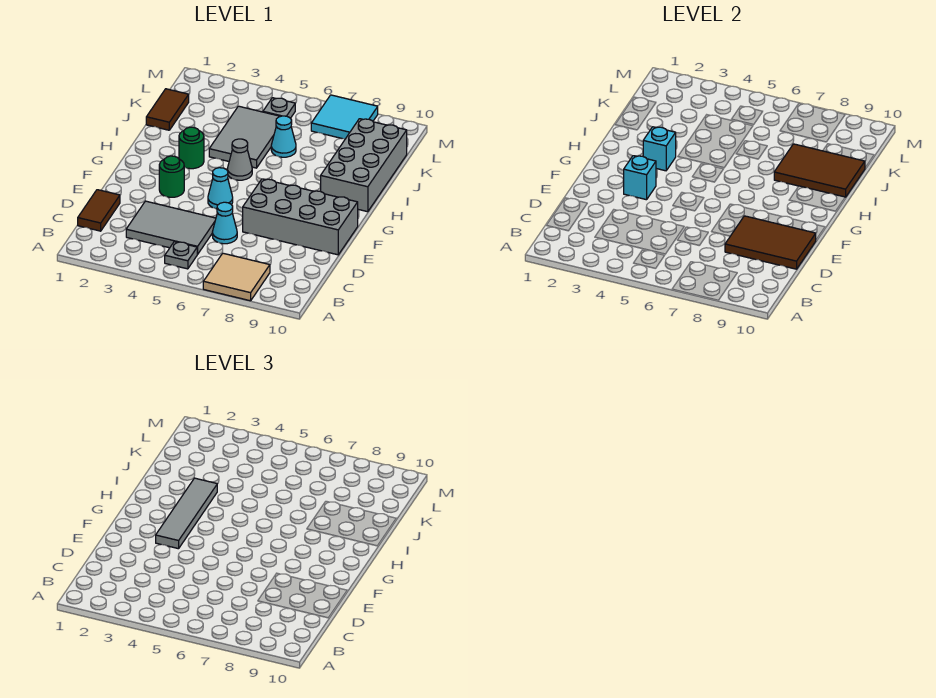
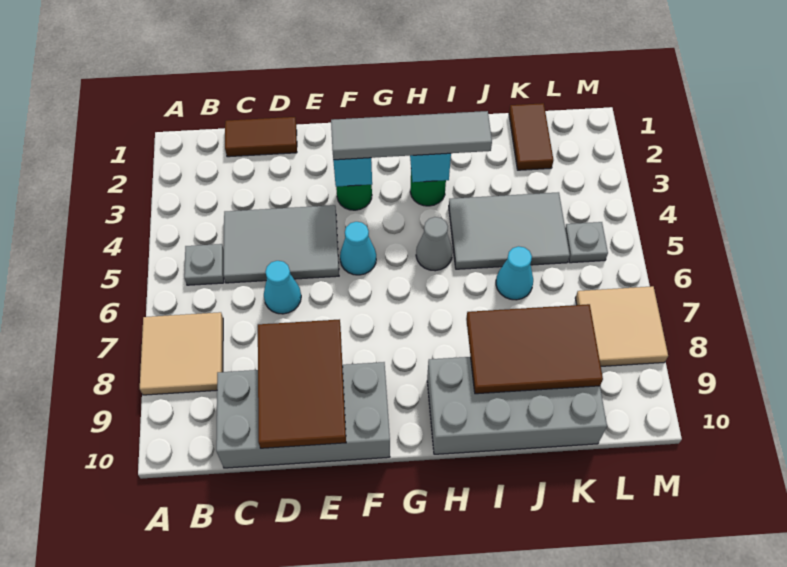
grey tile C3:D5 level 1 -> grey tile C4:E5 level 1
grey brick E7:F10 level 1 -> grey brick C9:F10 level 1
brown tile I8:J10 level 2 -> brown tile I8:K9 level 2
brown tile J1:K1 level 1 -> brown tile K1:K2 level 1
cyan tile L7:M8 level 1 -> tan tile L7:M8 level 1

